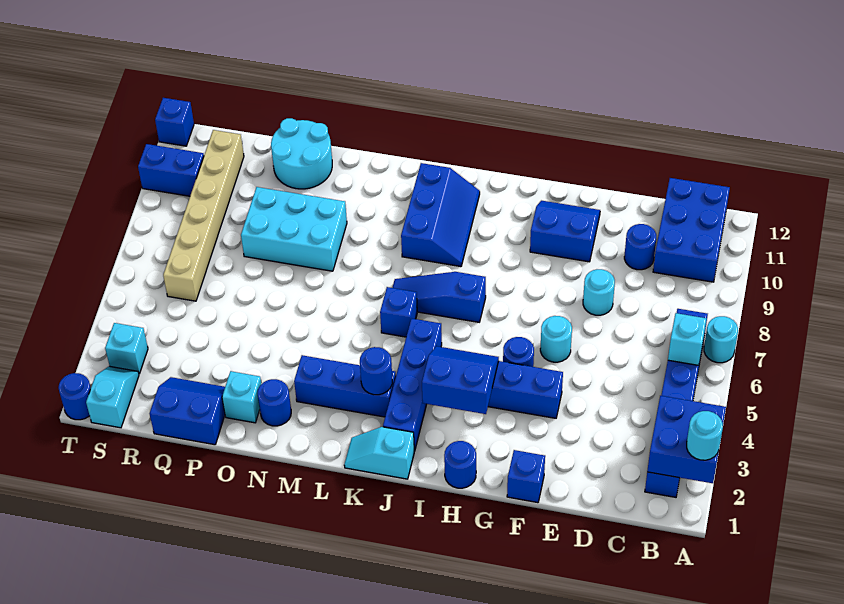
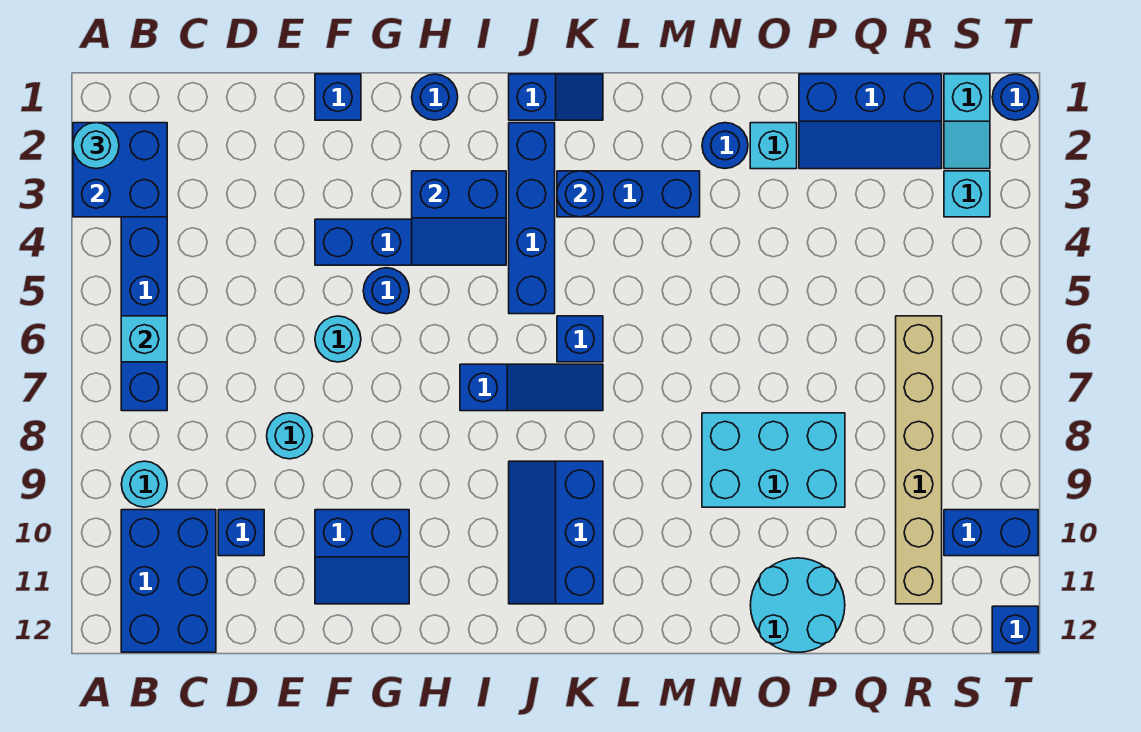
cyan round brick A7 level 1 -> cyan round brick B9 level 1
blue round brick D10 level 1 -> blue brick D10 level 1
cyan slope J1:K1 level 1 top J -> blue slope J1:K1 level 1 top J
blue slope P1:Q2 level 1 top 1 -> blue slope P1:R2 level 1 top 1

